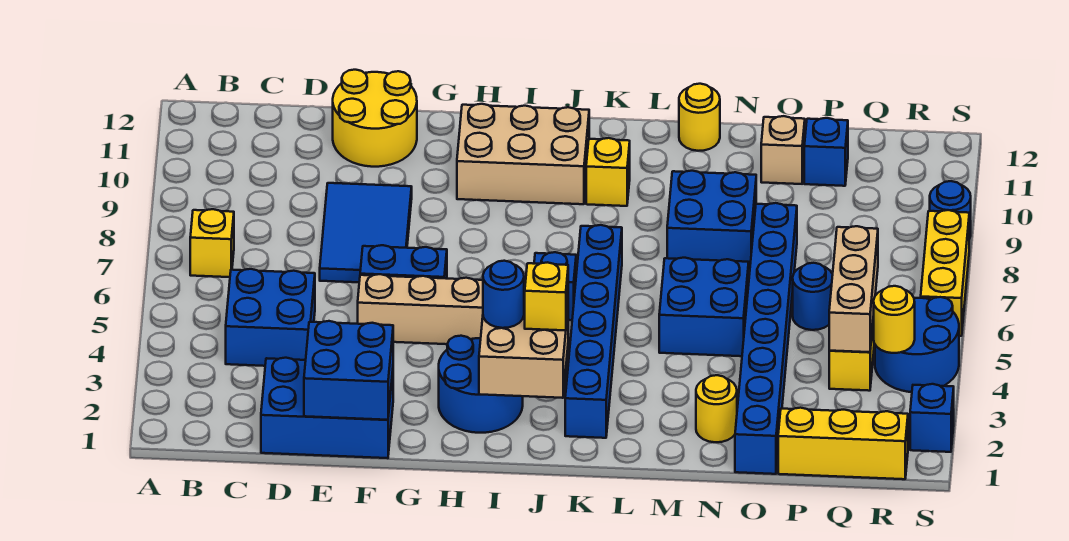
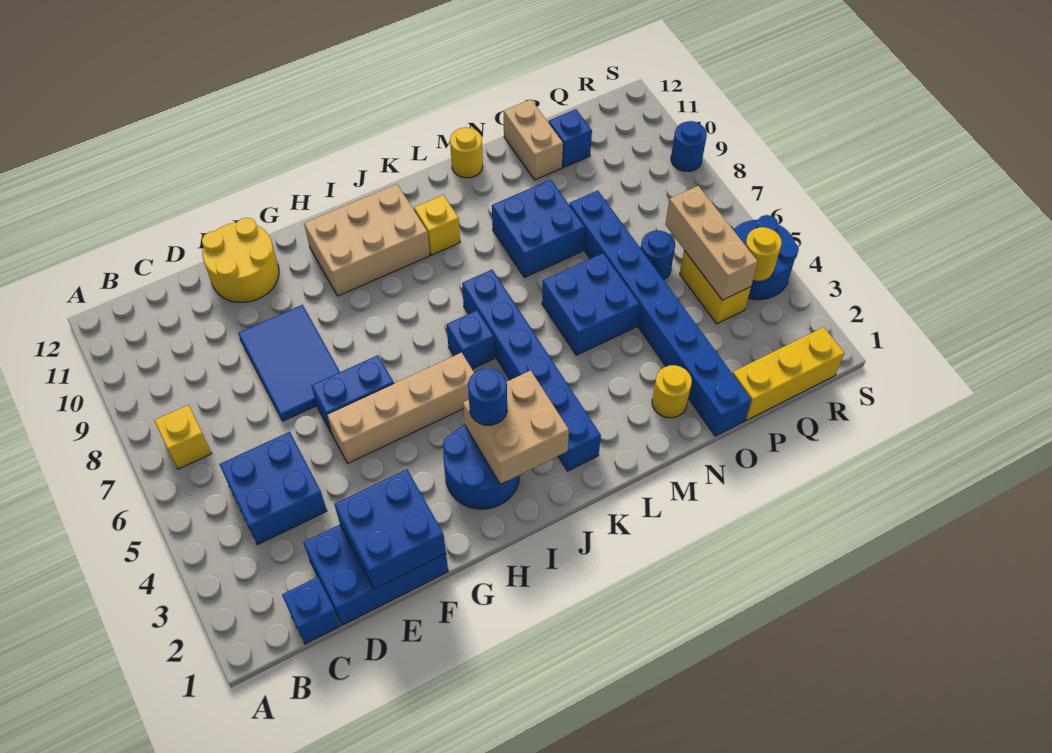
yellow brick J3 level 3 -> none
tan brick O11 level 1 -> tan brick O11:O12 level 1
blue brick S2 level 1 -> blue brick C1 level 1
yellow brick S6:S8 level 1 -> none

